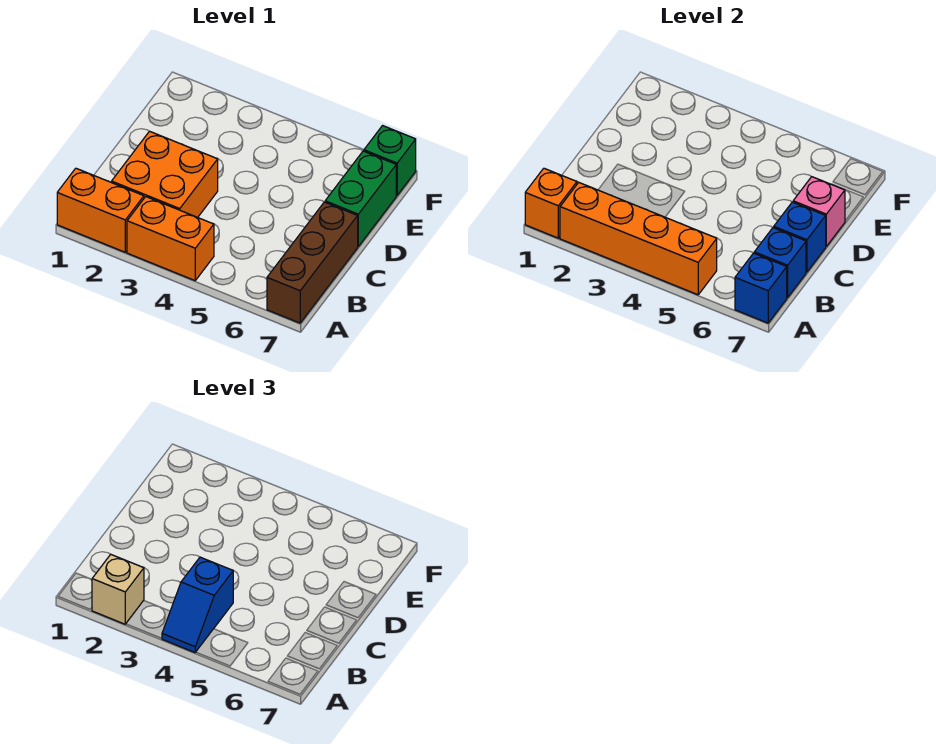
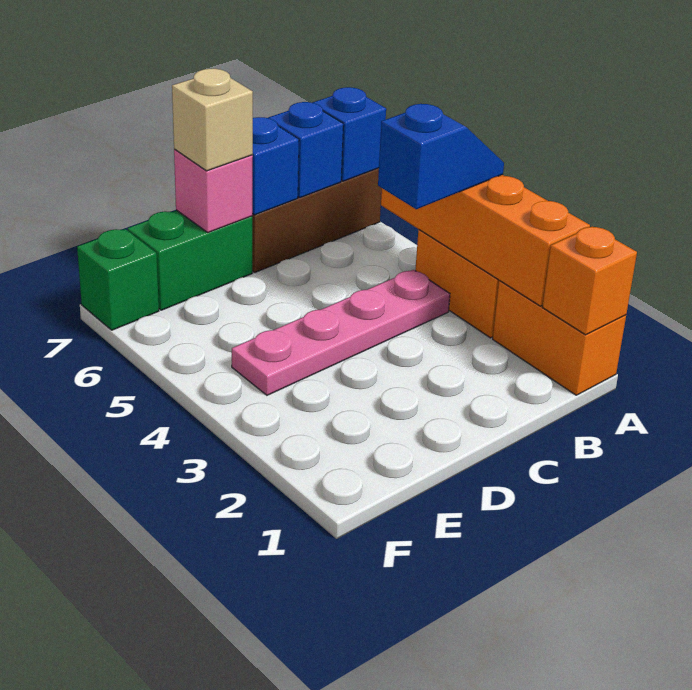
tan brick A2 level 3 -> tan brick D7 level 3
orange brick B2:C3 level 1 -> none
none -> pink plate B4:E4 level 1

